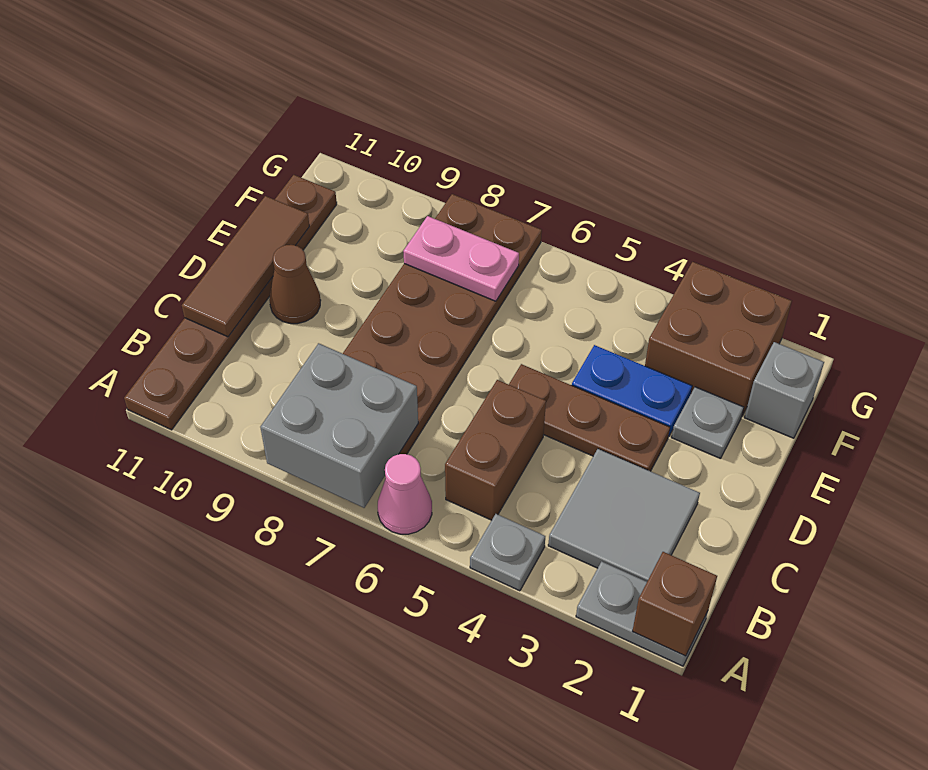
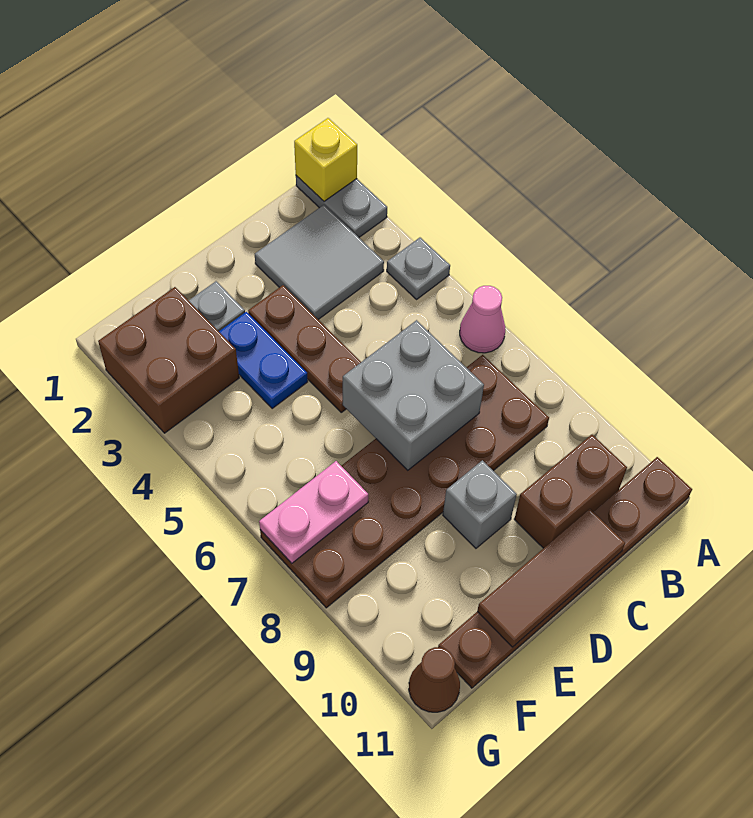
brown brick A1 level 2 -> yellow brick A1 level 2
grey brick A7:B8 level 2 -> grey brick C6:D7 level 2
brown brick B5:C5 level 1 -> brown brick B10:C10 level 1
brown cone D10 level 1 -> brown cone G11 level 1
grey brick F1 level 1 -> grey brick D9 level 1
pink plate F7:F8 level 2 -> pink plate F7:G7 level 2

